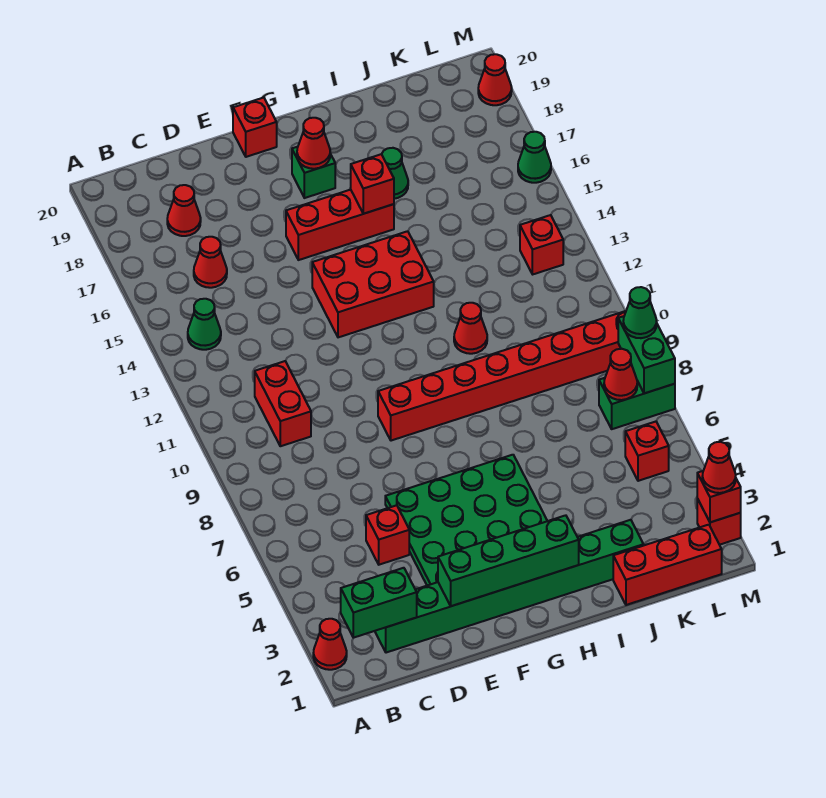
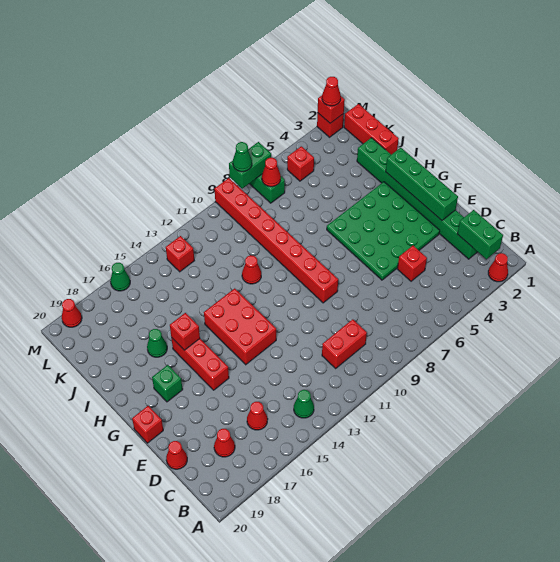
red cone G18 level 2 -> red cone D20 level 1

